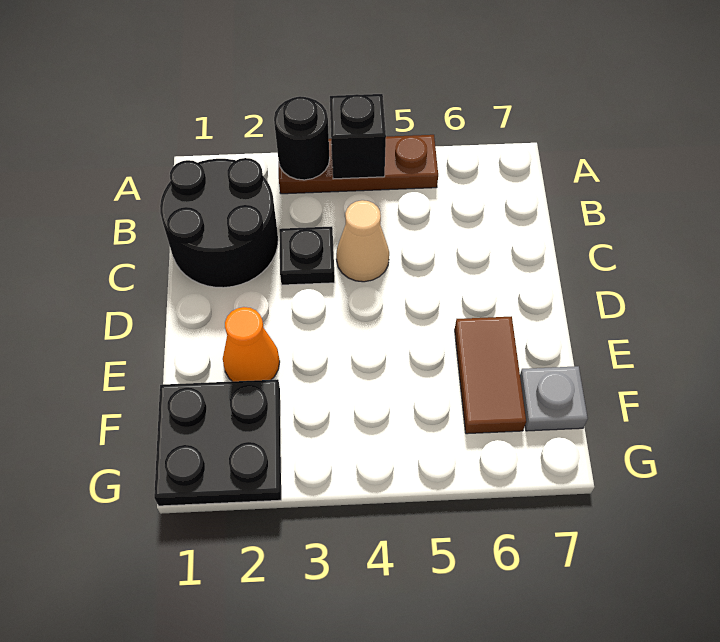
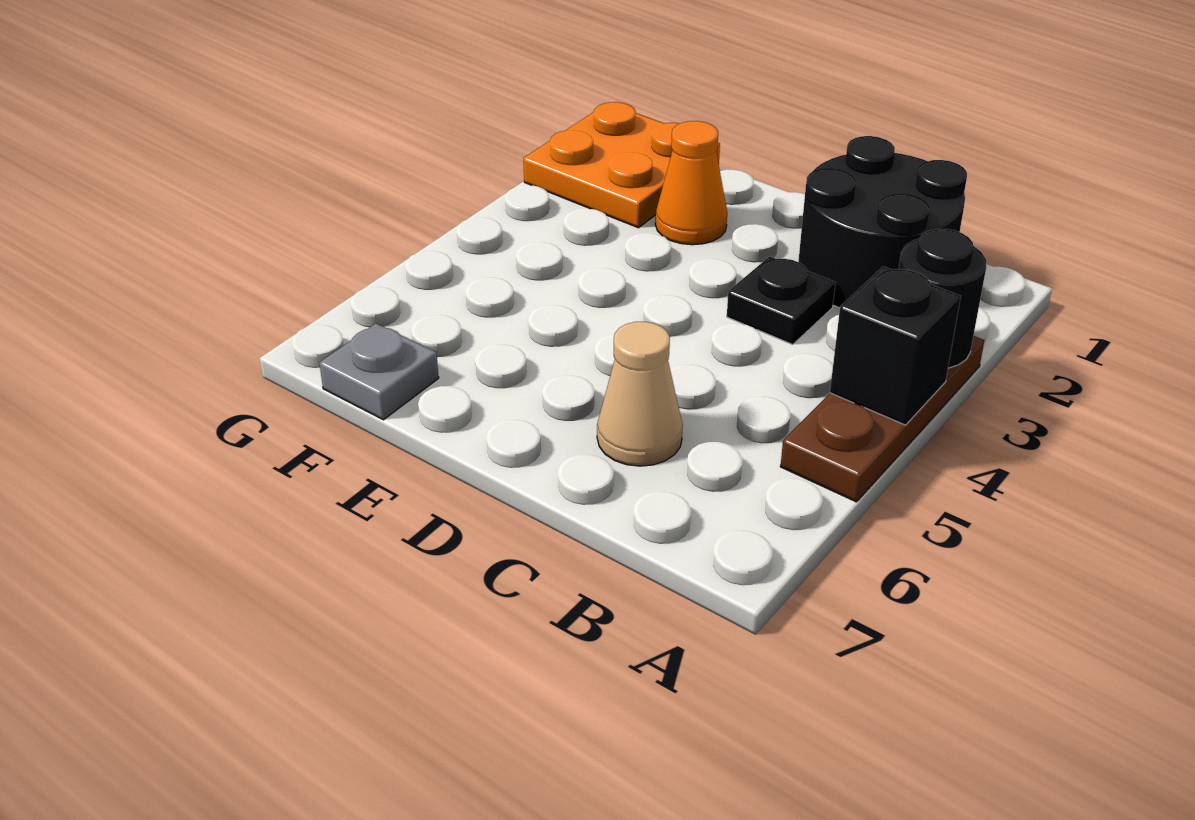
tan cone C4 level 1 -> tan cone C6 level 1
brown tile E6:F6 level 1 -> none
black plate F1:G2 level 1 -> orange plate F1:G2 level 1

